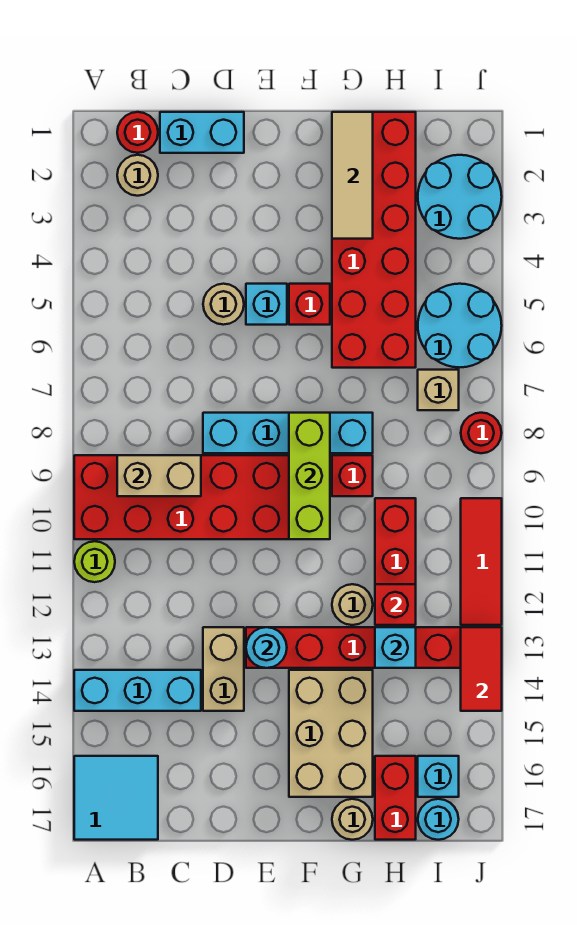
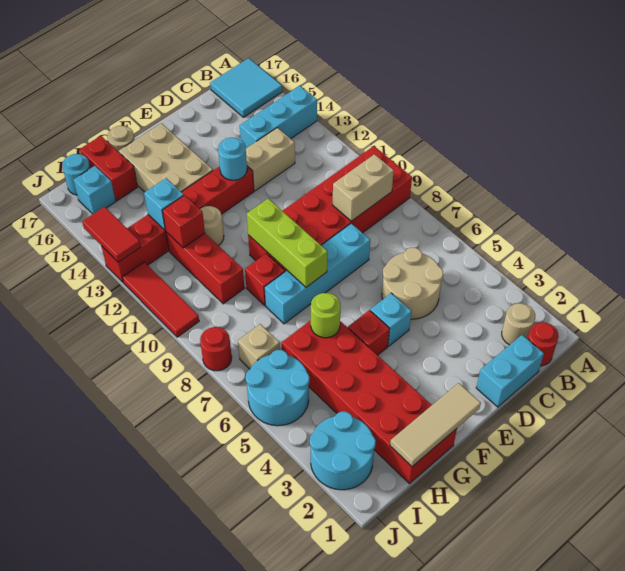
lime round brick A11 level 1 -> lime round brick G6 level 2
tan round brick D5 level 1 -> tan round brick C5:D6 level 1
tan brick D13:D14 level 1 -> tan brick C13:D13 level 1
tan tile G1:G3 level 2 -> tan tile F1:H1 level 2

